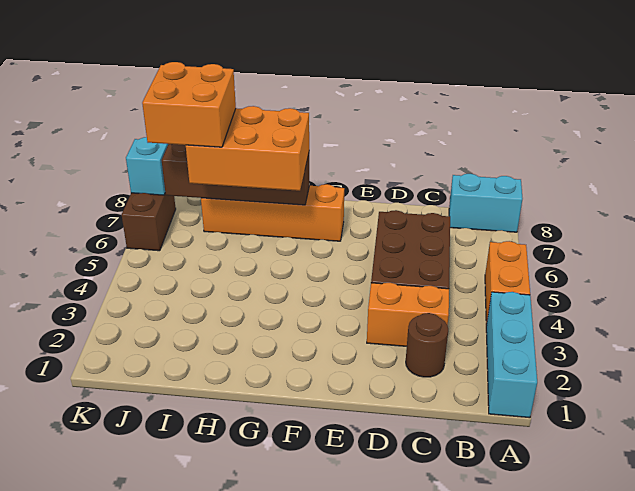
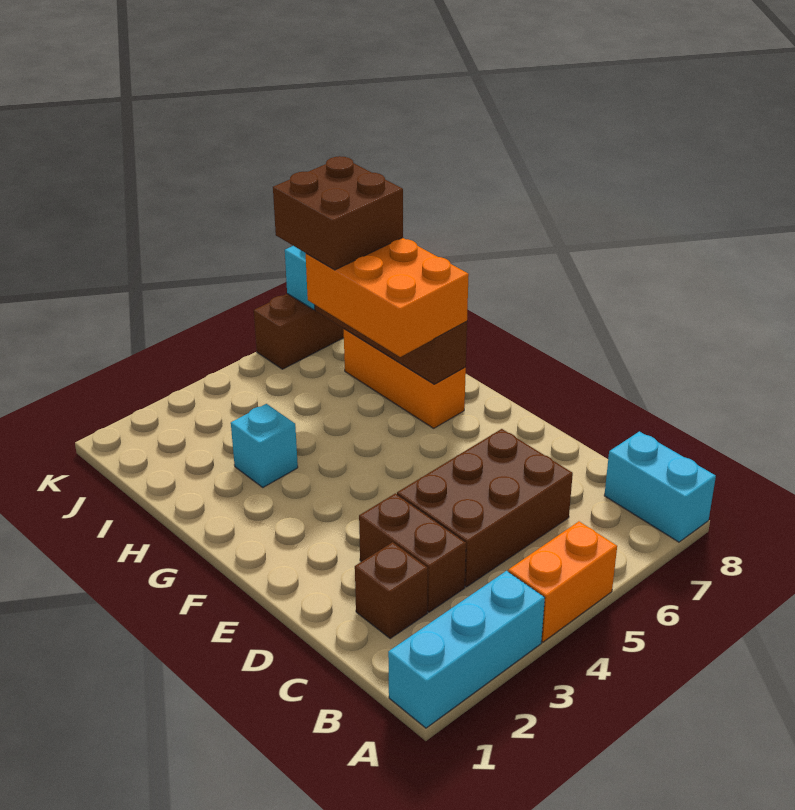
brown round brick C2 level 1 -> brown brick C2 level 1
orange brick C3:D3 level 1 -> brown brick C3:D3 level 1
orange brick F7:I7 level 1 -> orange brick G7:I7 level 1
none -> cyan brick H3 level 1
orange brick I6:J7 level 4 -> brown brick I6:J7 level 4

